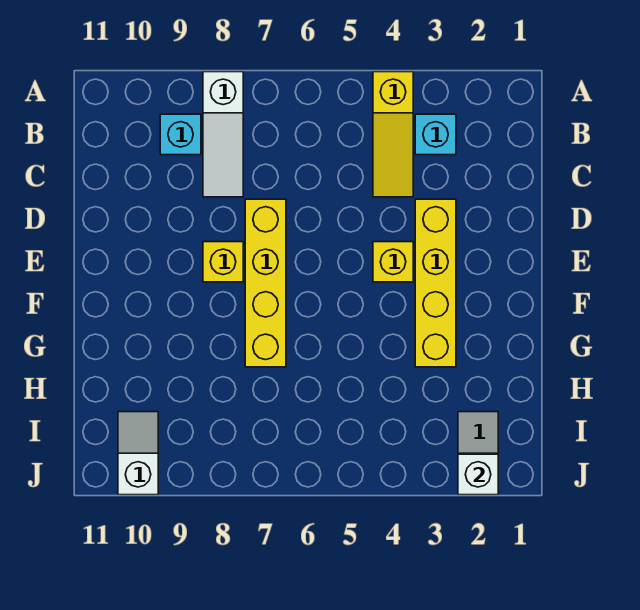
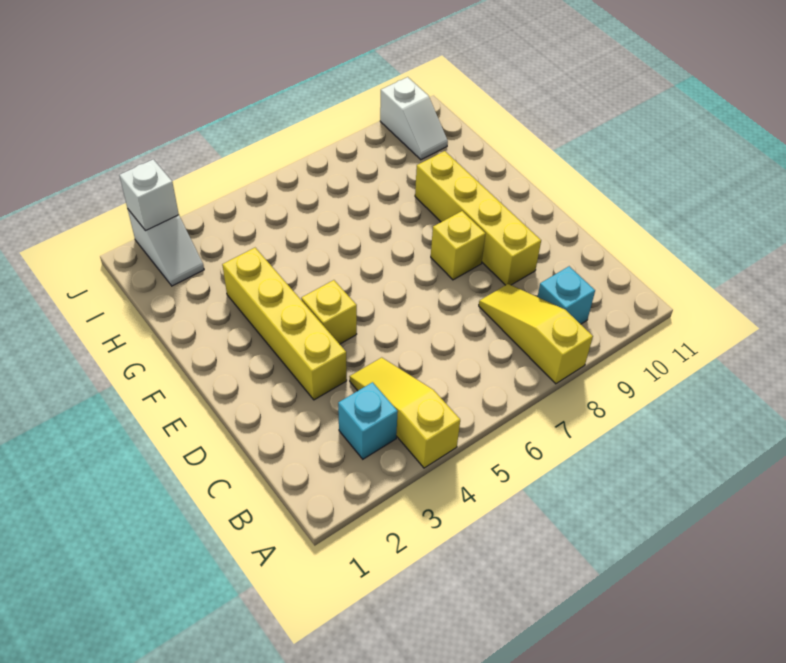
white slope A8:C8 level 1 top A -> yellow slope A8:C8 level 1 top A
yellow brick D7:G7 level 1 -> yellow brick D9:G9 level 1

